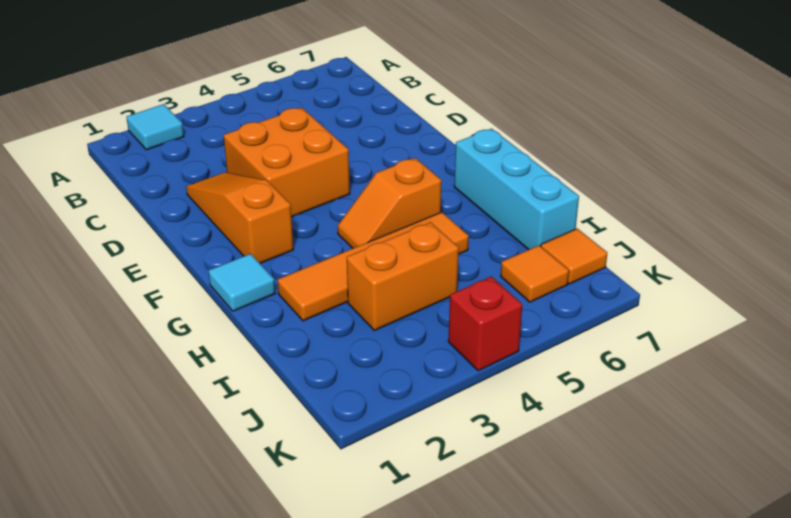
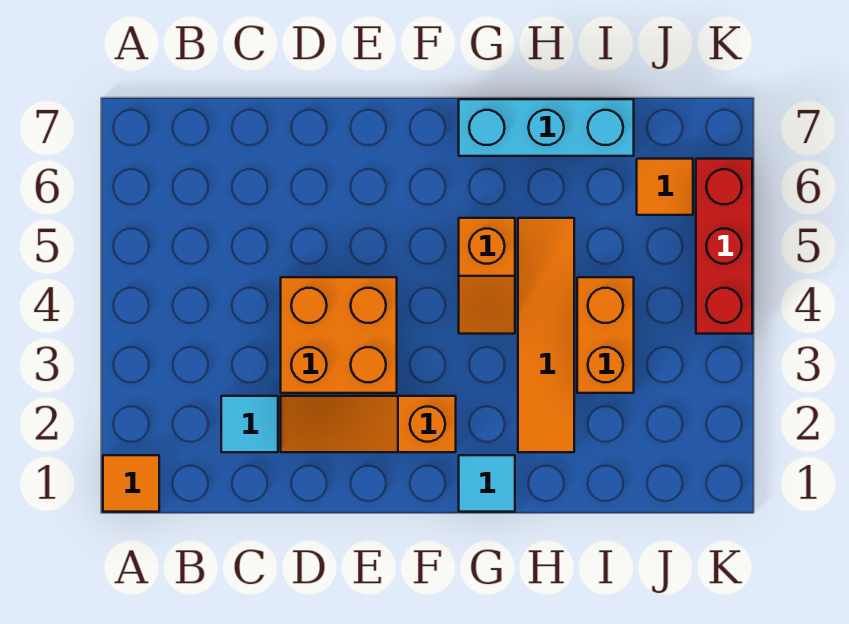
cyan tile A2 level 1 -> cyan tile C2 level 1
orange tile J7 level 1 -> orange tile A1 level 1
red brick K4 level 1 -> red brick K4:K6 level 1

